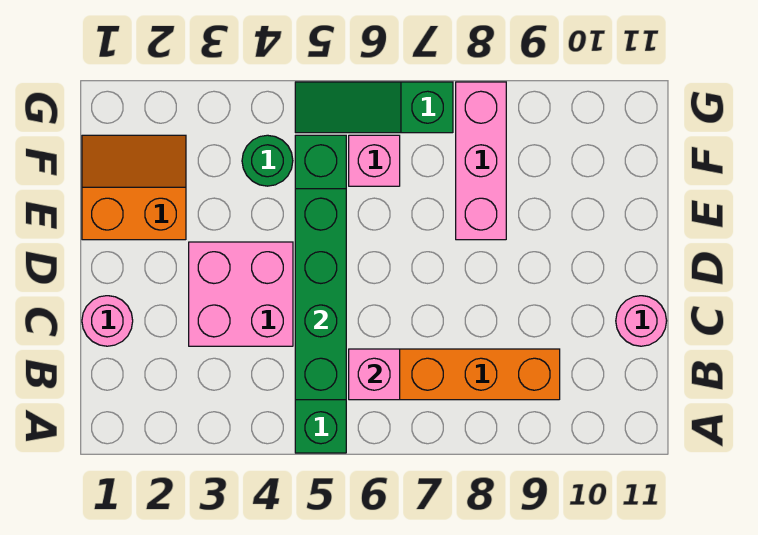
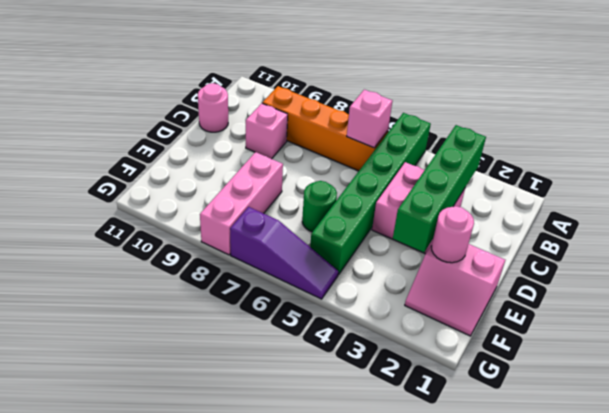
green brick B5:E5 level 2 -> green brick B3:E3 level 2
pink round brick C1 level 1 -> pink round brick E2 level 2
orange slope E1:F2 level 1 top E -> pink slope E1:F2 level 1 top E
green round brick F4 level 1 -> green round brick E6 level 1
pink brick F6 level 1 -> pink brick C9 level 1
green slope G5:G7 level 1 top 7 -> purple slope G5:G7 level 1 top 7

